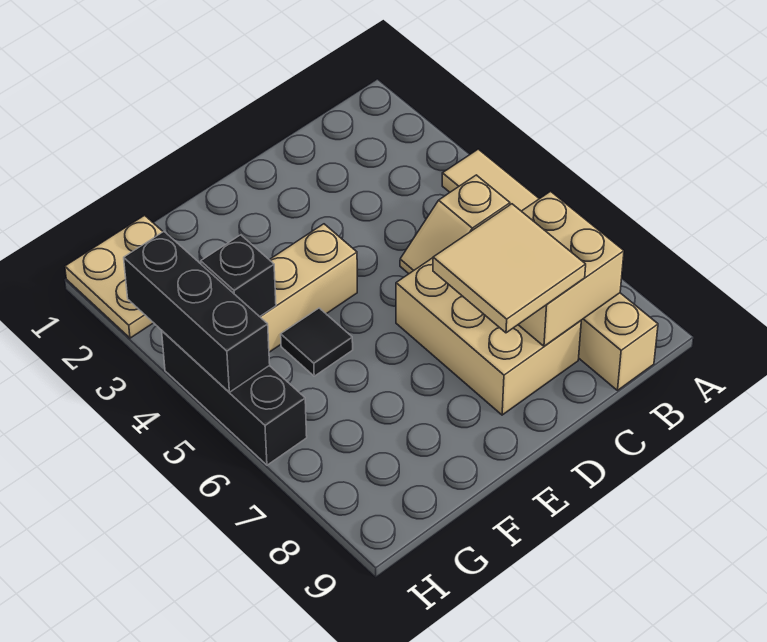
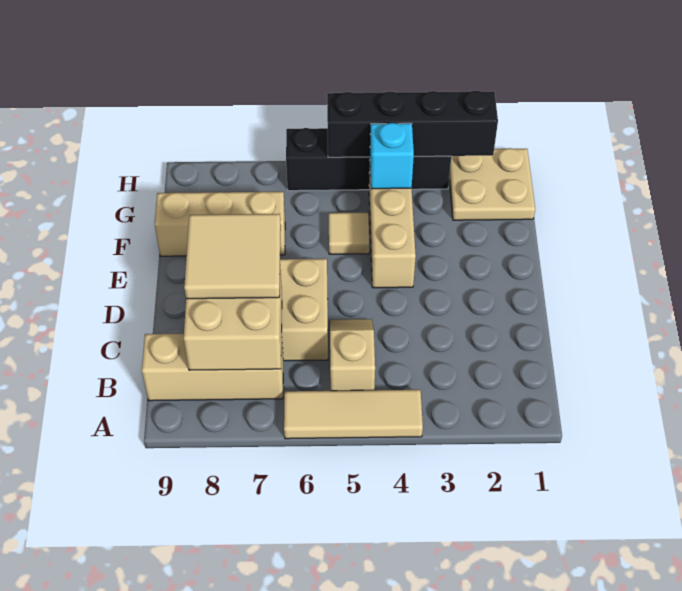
black tile F5 level 1 -> tan tile F5 level 1
none -> tan brick F7:F9 level 1
black brick G4 level 2 -> cyan brick G4 level 2
black brick H3:H5 level 2 -> black brick H2:H5 level 2
black brick H4:H6 level 1 -> black brick H3:H6 level 1

